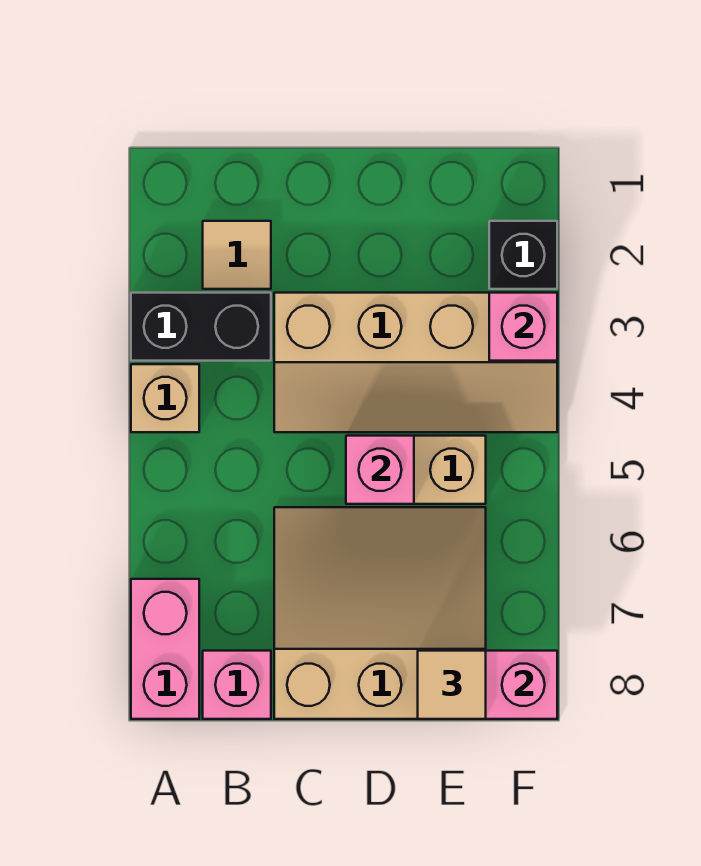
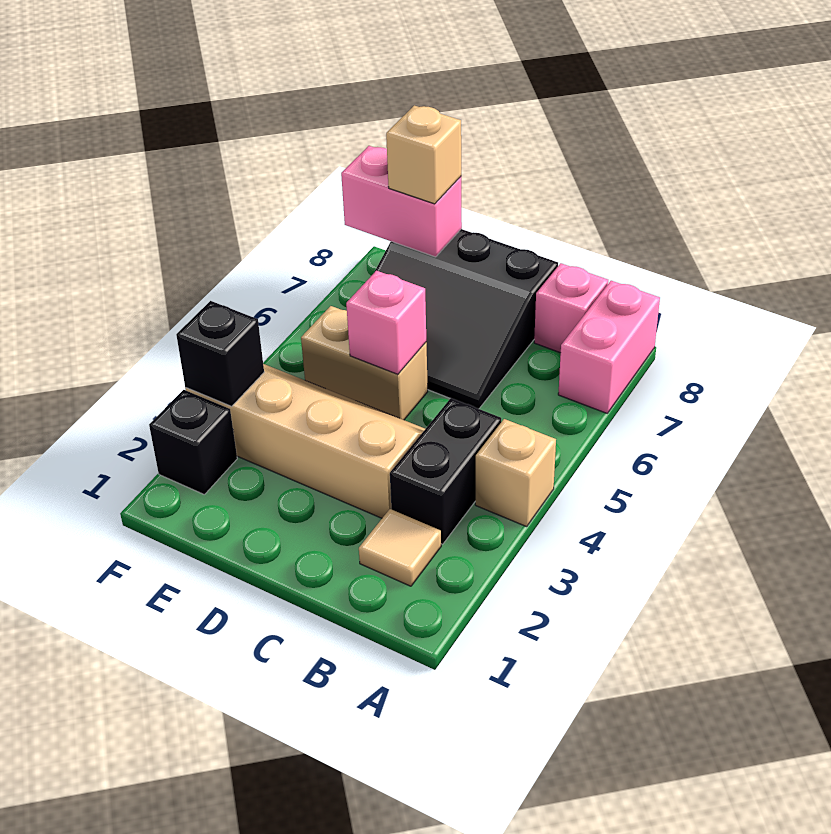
black brick A3:B3 level 1 -> black brick B3:B4 level 1
tan slope C6:E8 level 1 top 8 -> black slope C6:E8 level 1 top 8
tan tile E8 level 3 -> tan brick E8 level 3
pink brick F3 level 2 -> black brick F3 level 2

